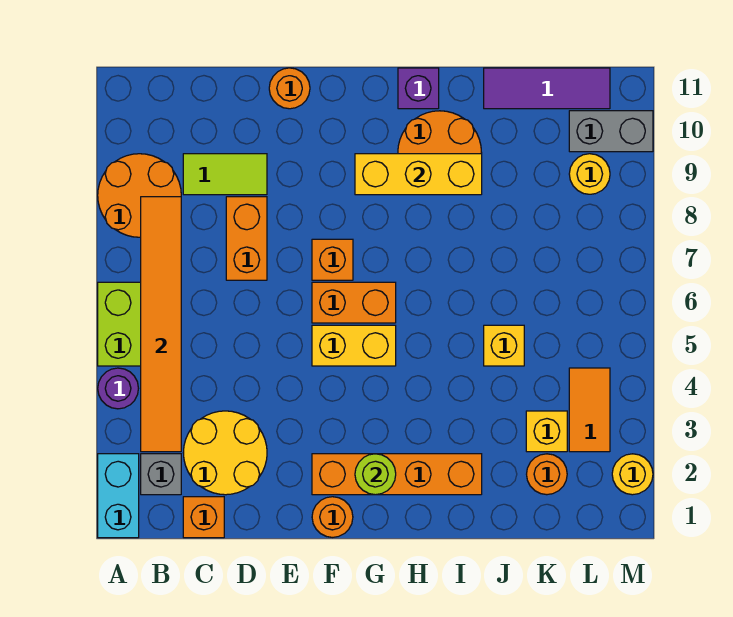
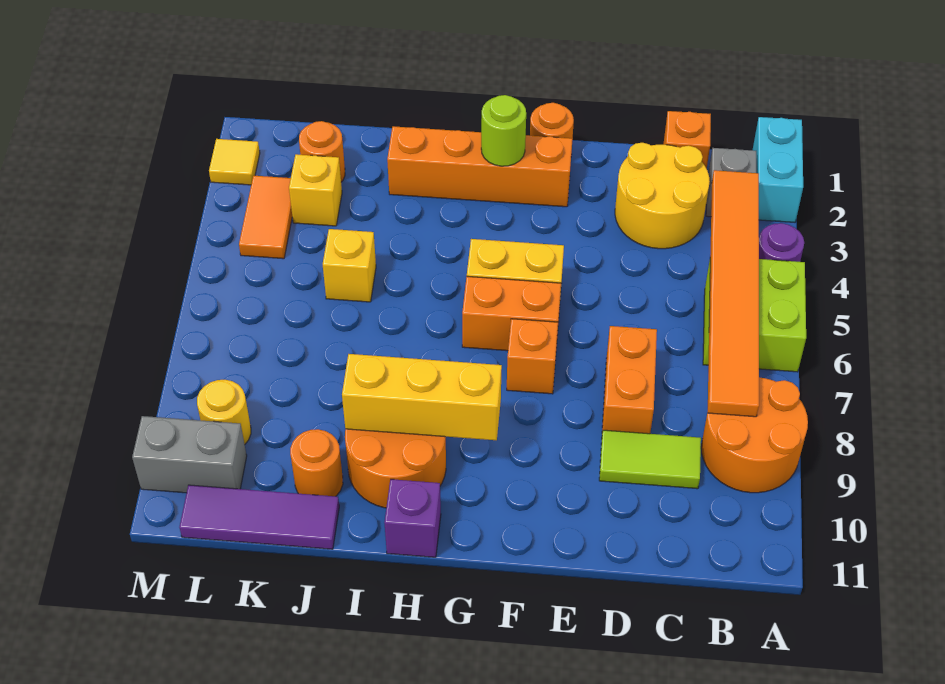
orange round brick E11 level 1 -> orange round brick J10 level 1
yellow round brick M2 level 1 -> yellow tile M2 level 1

